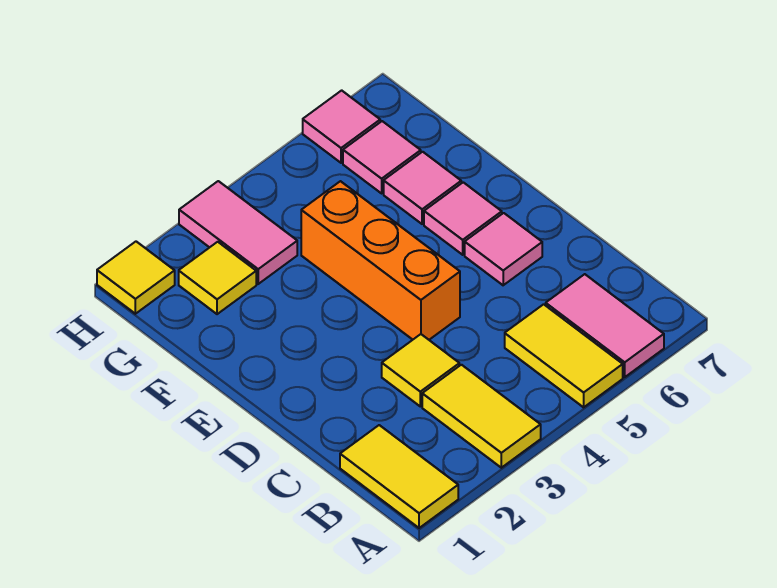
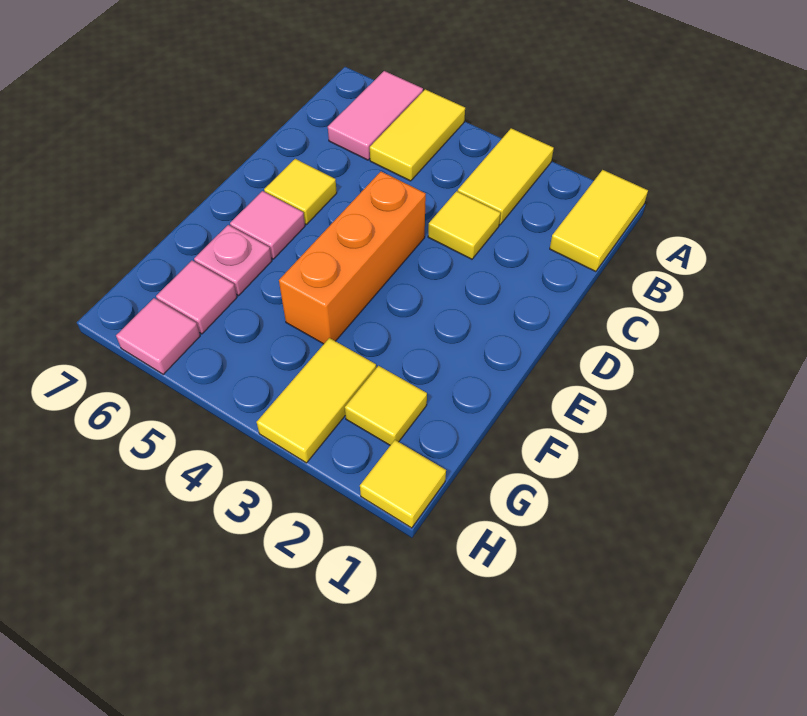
pink tile D6 level 1 -> yellow tile D6 level 1
pink tile F6 level 1 -> pink plate F6 level 1
pink tile G3:H3 level 1 -> yellow tile G3:H3 level 1

